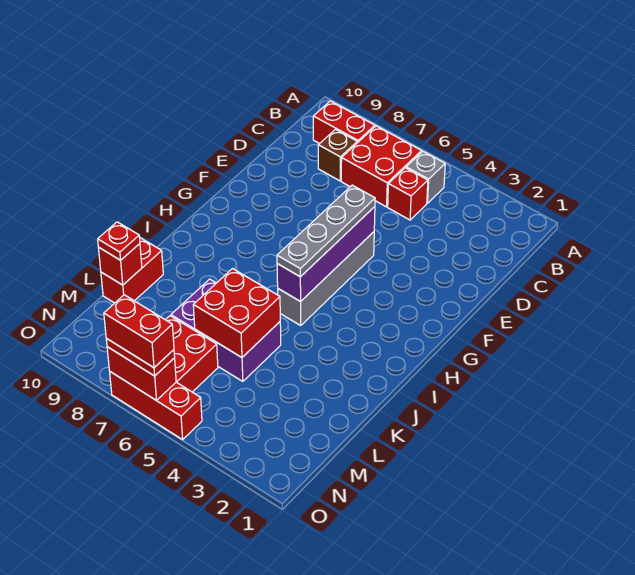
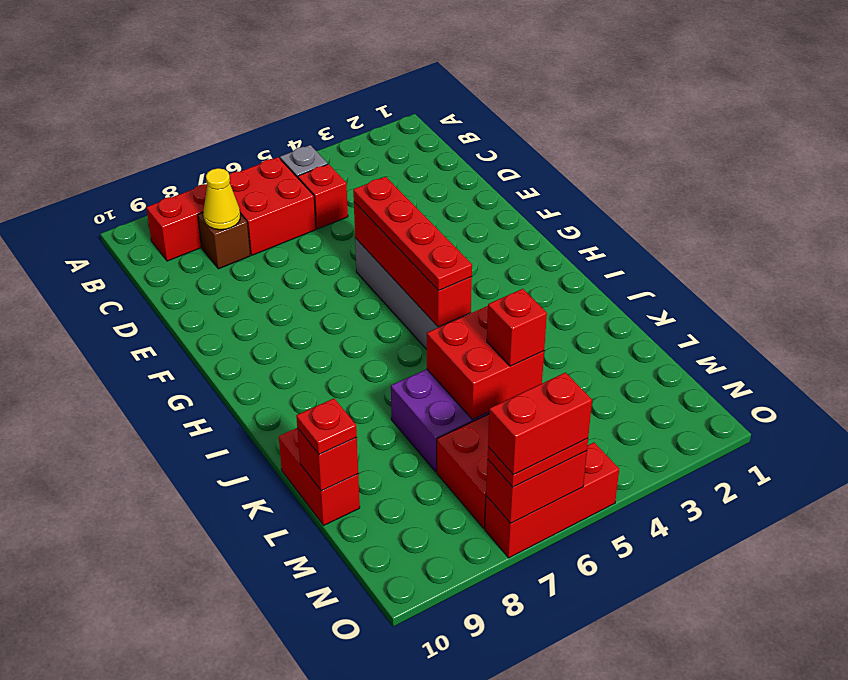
none -> yellow cone C8 level 2
purple brick F5:I5 level 2 -> red brick F5:I5 level 2
grey plate F5:I5 level 3 -> red plate F5:I5 level 3
none -> red brick L5 level 3

